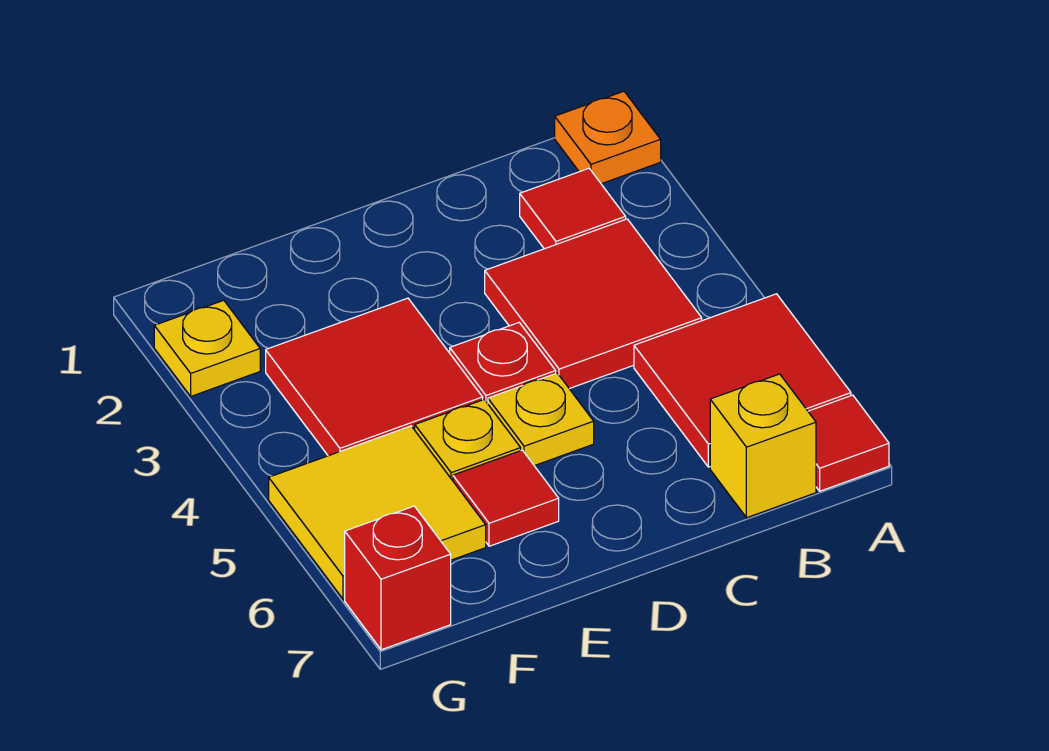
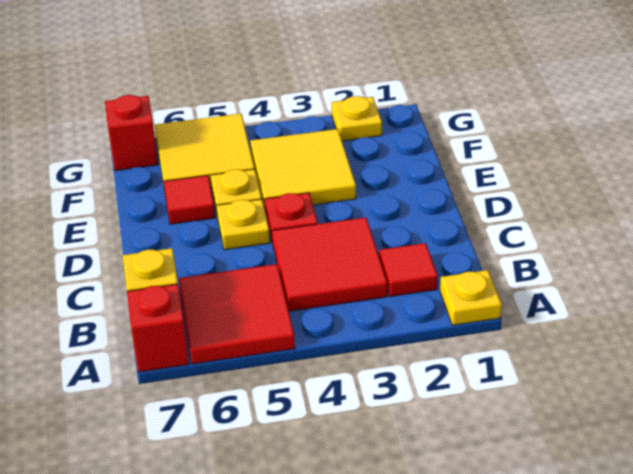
orange plate A1 level 1 -> yellow plate A1 level 1
red tile A7 level 1 -> red brick A7 level 1
red tile E3:F4 level 1 -> yellow tile E3:F4 level 1

